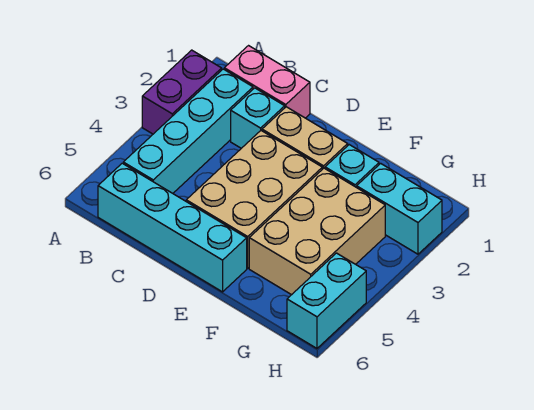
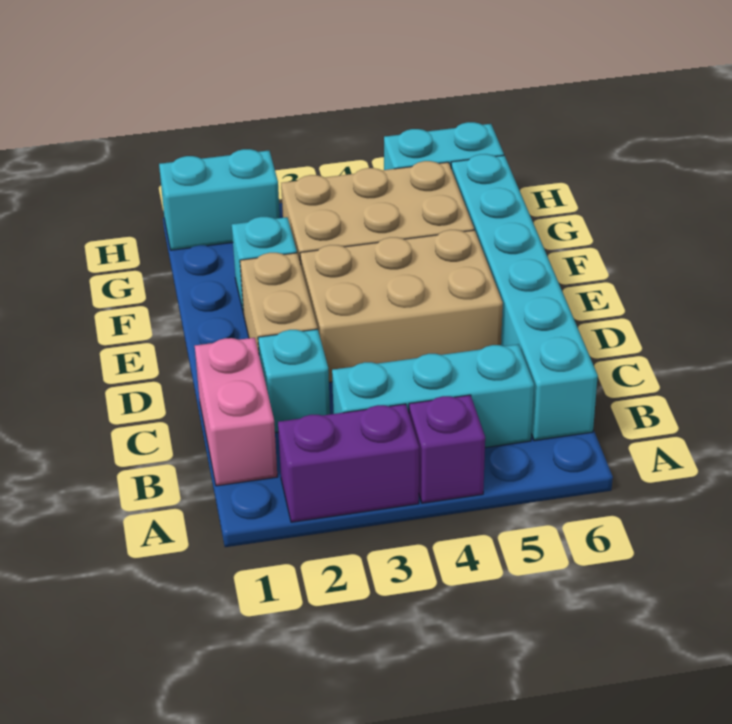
none -> purple brick A4 level 1
cyan brick B2:B5 level 1 -> cyan brick B3:B5 level 1
cyan brick B6:E6 level 1 -> cyan brick B6:G6 level 1
cyan brick G2:H2 level 1 -> cyan brick H1:H2 level 1

